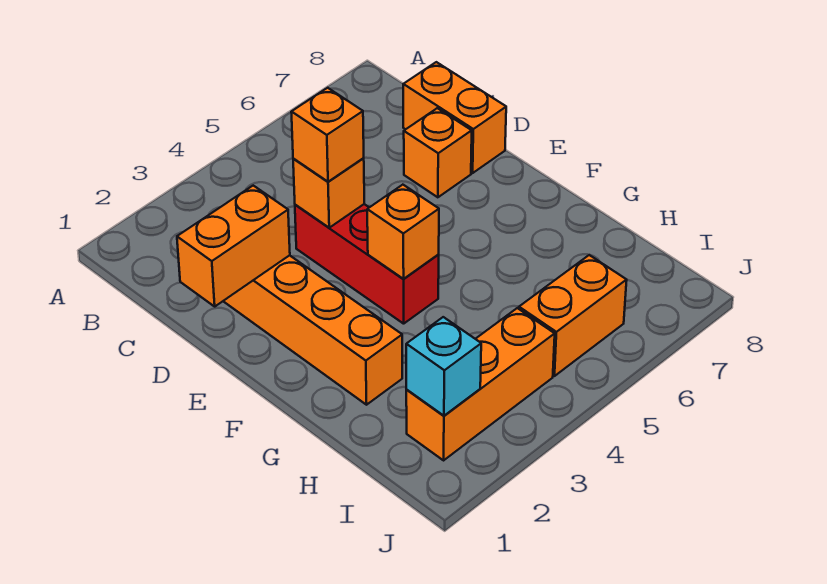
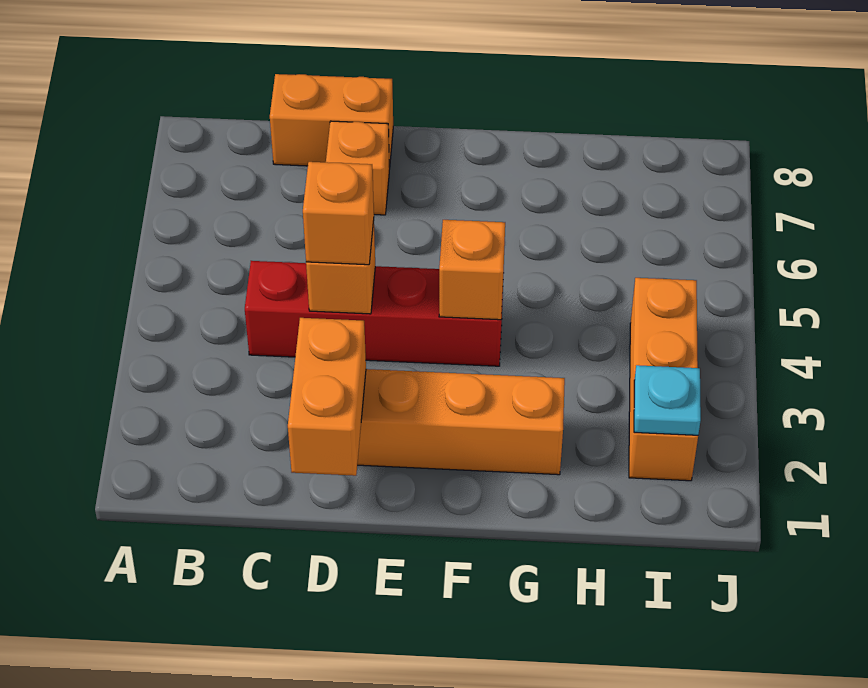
red brick D4:F4 level 1 -> red brick C4:F4 level 1
cyan brick I2 level 2 -> cyan plate I2 level 2
orange brick I5:I6 level 1 -> none

